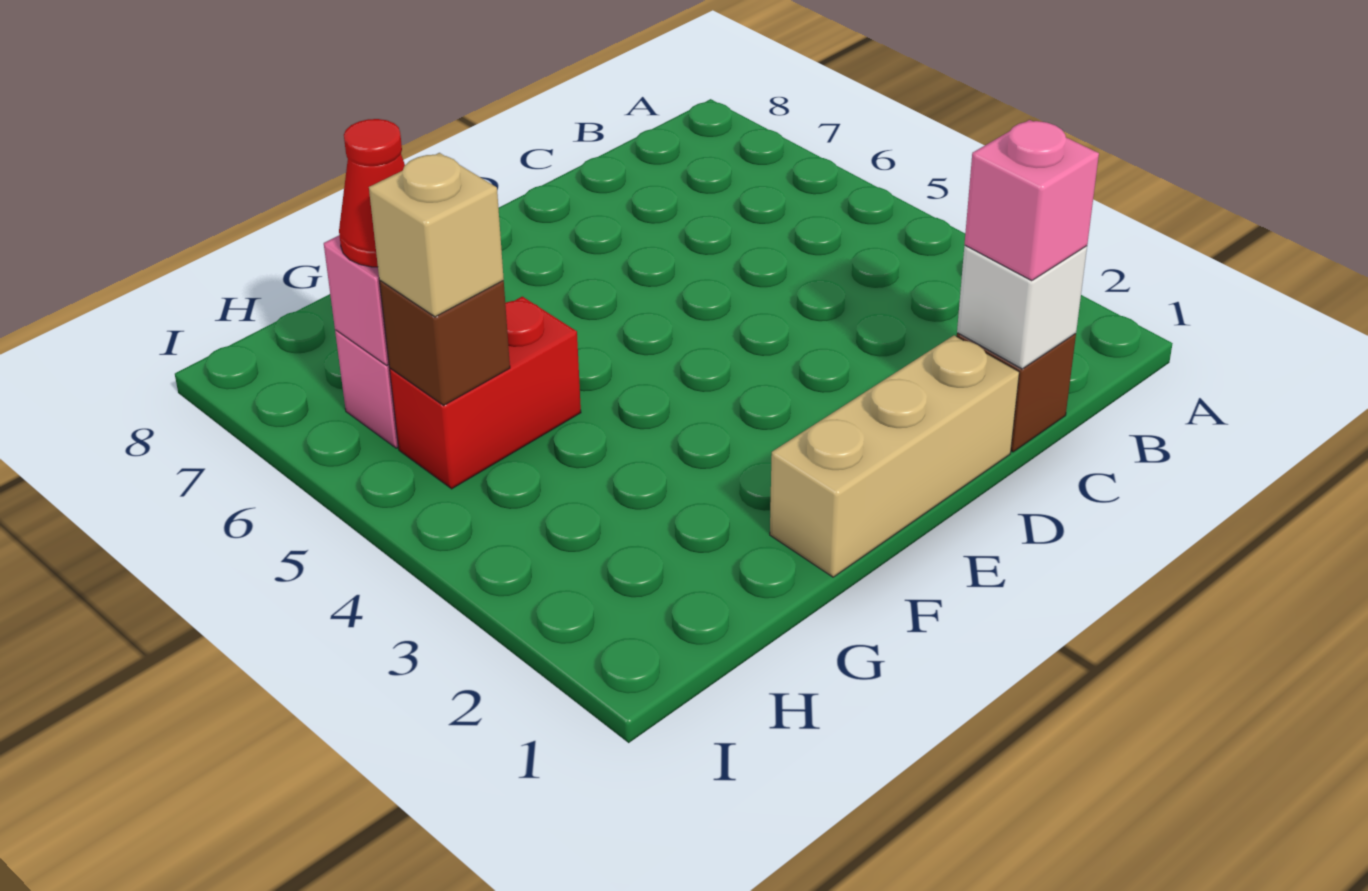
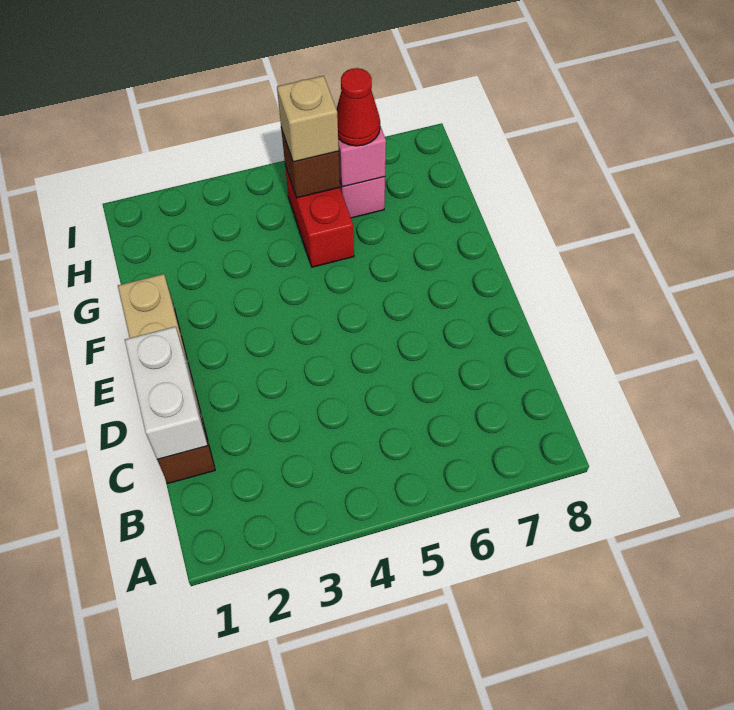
white brick C1 level 2 -> white brick C1:D1 level 2
pink brick C1 level 3 -> none

